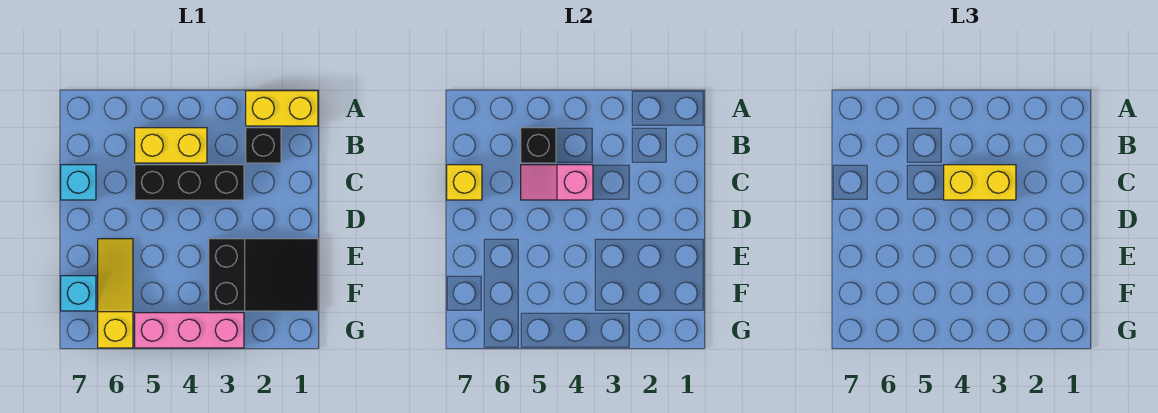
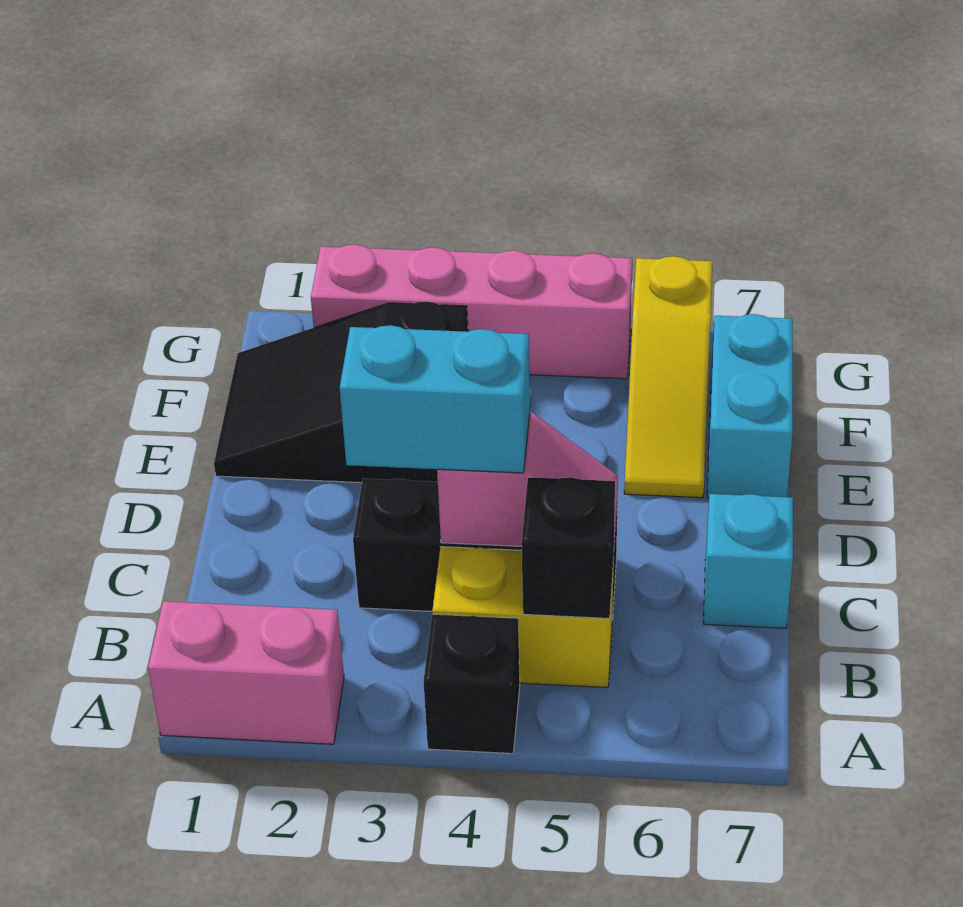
yellow brick A1:A2 level 1 -> pink brick A1:A2 level 1
black brick B2 level 1 -> black brick A4 level 1
yellow brick C3:C4 level 3 -> cyan brick C3:C4 level 3
yellow brick C7 level 2 -> none
cyan brick F7 level 1 -> cyan brick E7:F7 level 1
pink brick G3:G5 level 1 -> pink brick G2:G5 level 1

